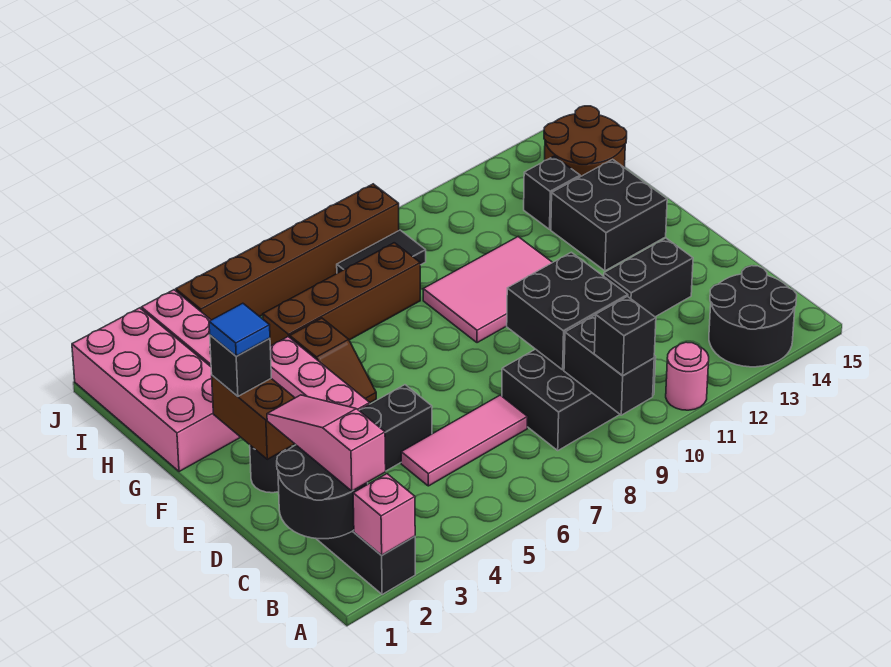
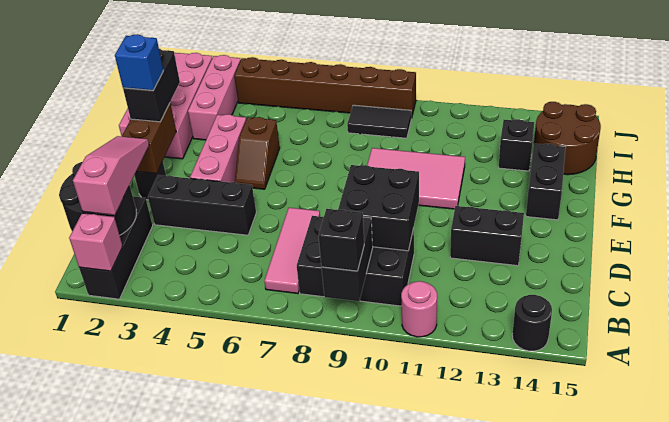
black round brick A13:B14 level 1 -> black round brick A14 level 1
pink tile C5:C7 level 1 -> pink tile B7:D7 level 1
black brick F2 level 3 -> black brick F2:G2 level 3
blue tile F2 level 4 -> blue brick F2 level 4
black brick F13:G14 level 1 -> black brick F14:G14 level 1
brown brick H5:H8 level 1 -> none

